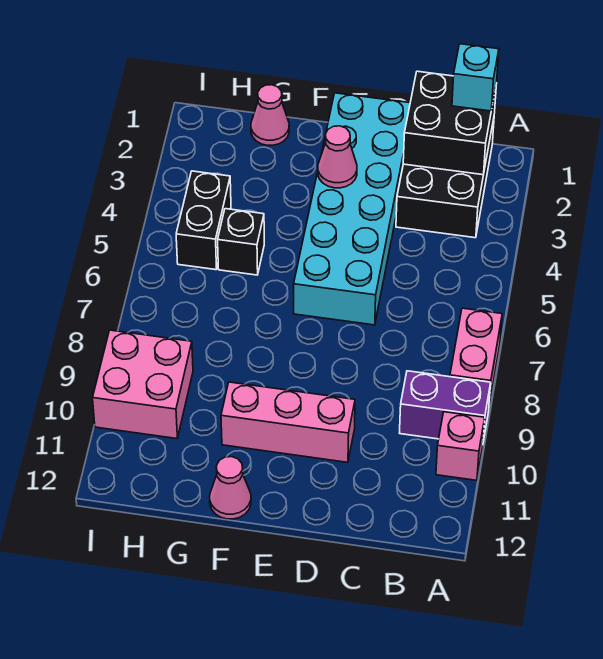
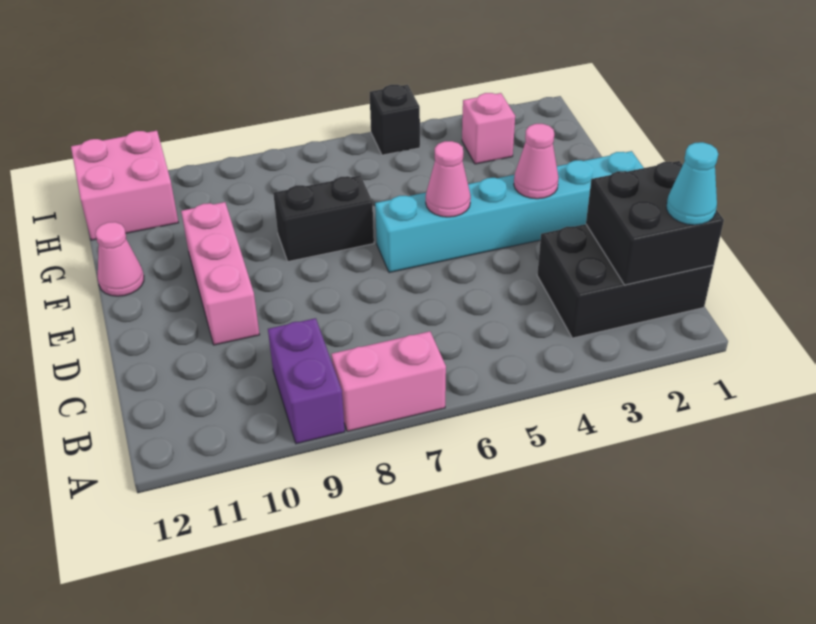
pink brick A10 level 1 -> pink brick H3 level 1
cyan brick B1 level 3 -> cyan cone B1 level 3
cyan brick D1:E6 level 1 -> cyan brick E1:E6 level 1
pink cone G1 level 1 -> pink cone E5 level 2
black brick G5 level 1 -> black brick I5 level 1
black brick H4:H5 level 1 -> black brick F7:F8 level 1
pink brick H9:I10 level 1 -> pink brick H11:I12 level 1

